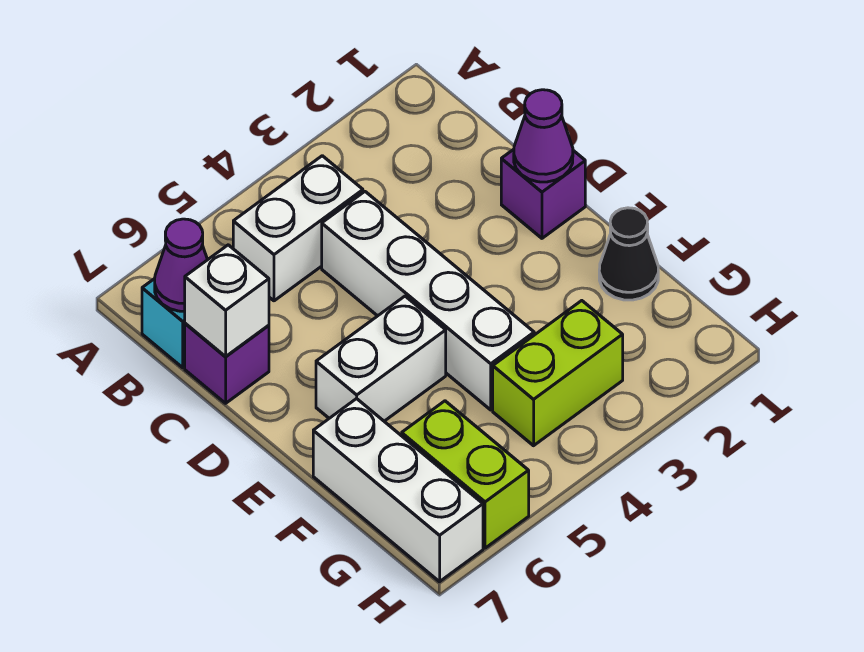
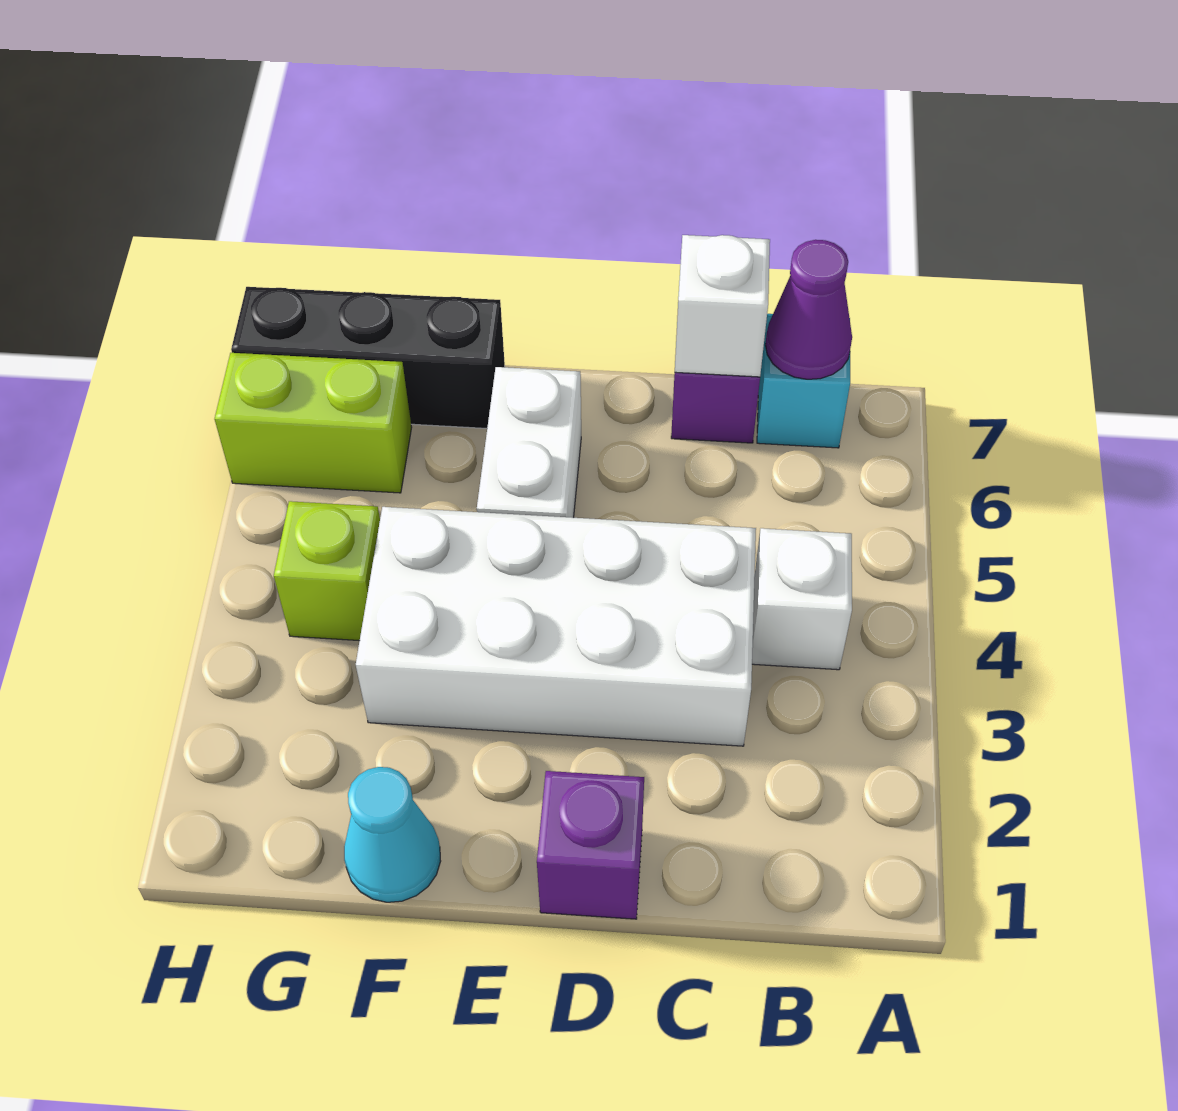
white brick B4:B5 level 1 -> white brick B4 level 1
white brick C4:F4 level 1 -> white brick C3:F4 level 1
purple cone D1 level 2 -> none
black cone F1 level 1 -> cyan cone F1 level 1
white brick F7:H7 level 1 -> black brick F7:H7 level 1
lime brick G3:G4 level 1 -> lime brick G4 level 1

